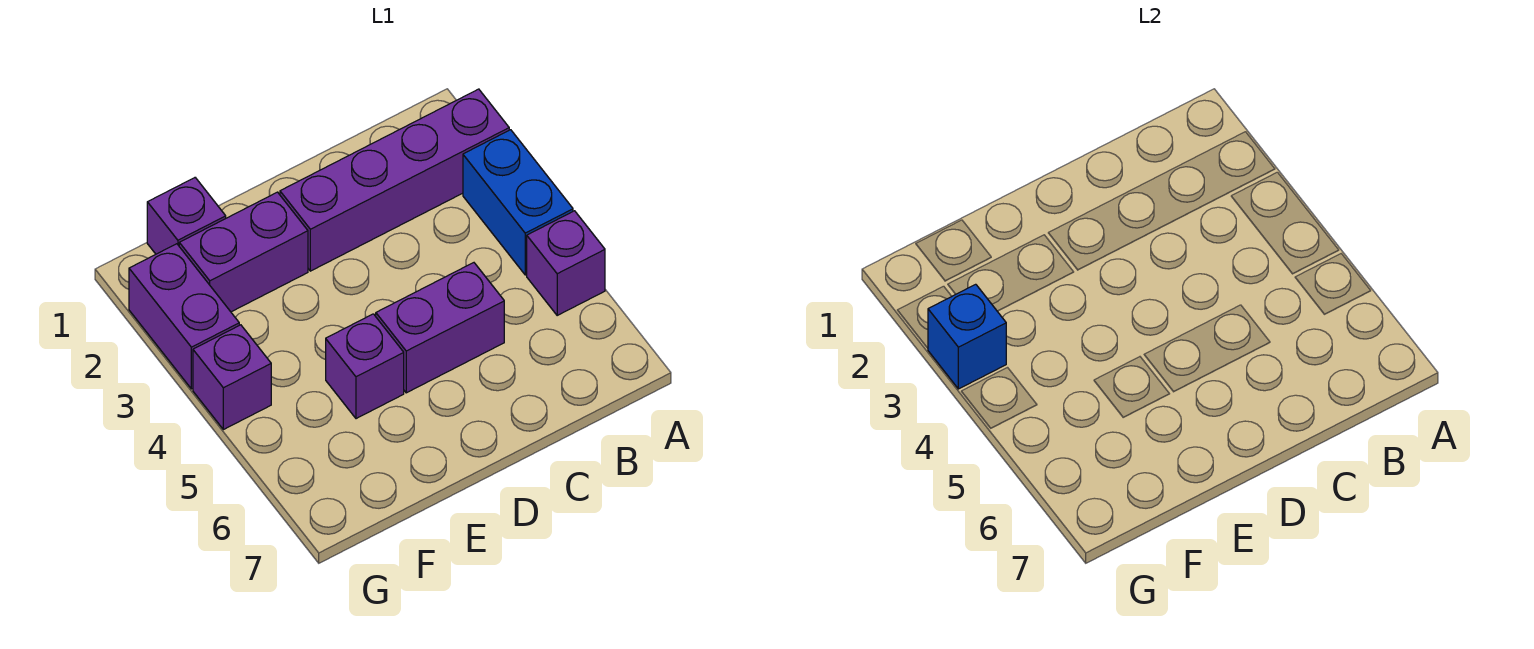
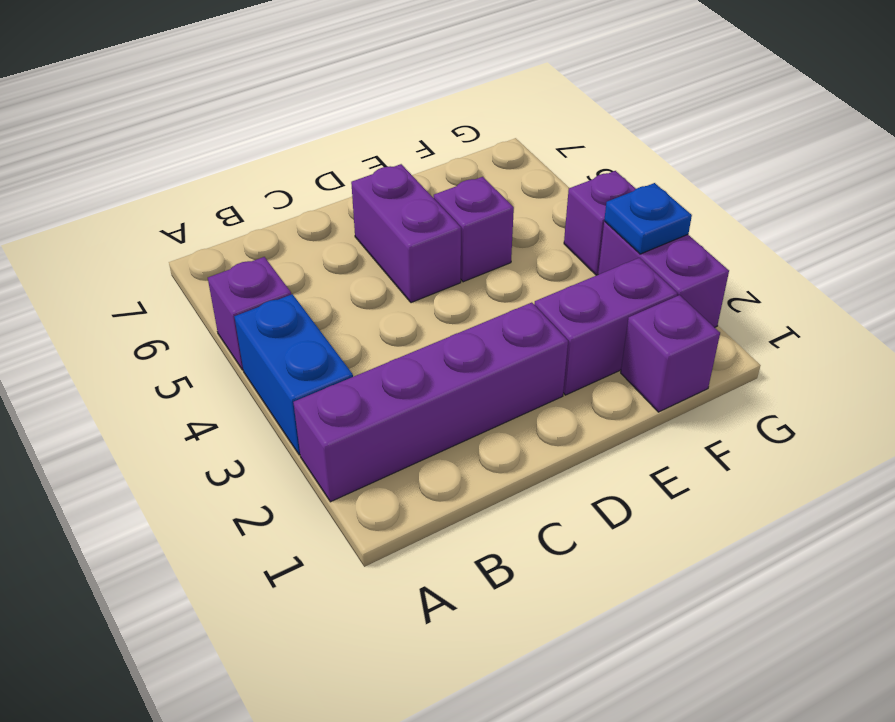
purple brick C5:D5 level 1 -> purple brick D5:D6 level 1
blue brick G3 level 2 -> blue plate G3 level 2

